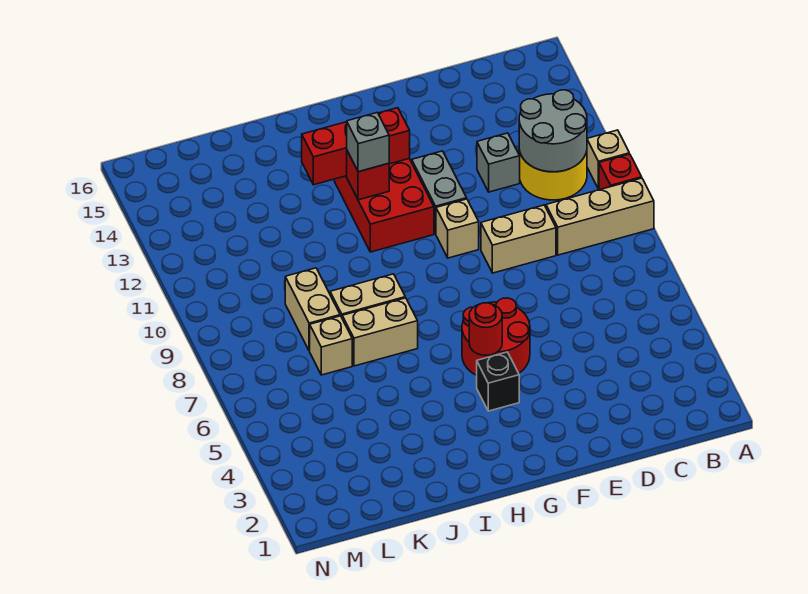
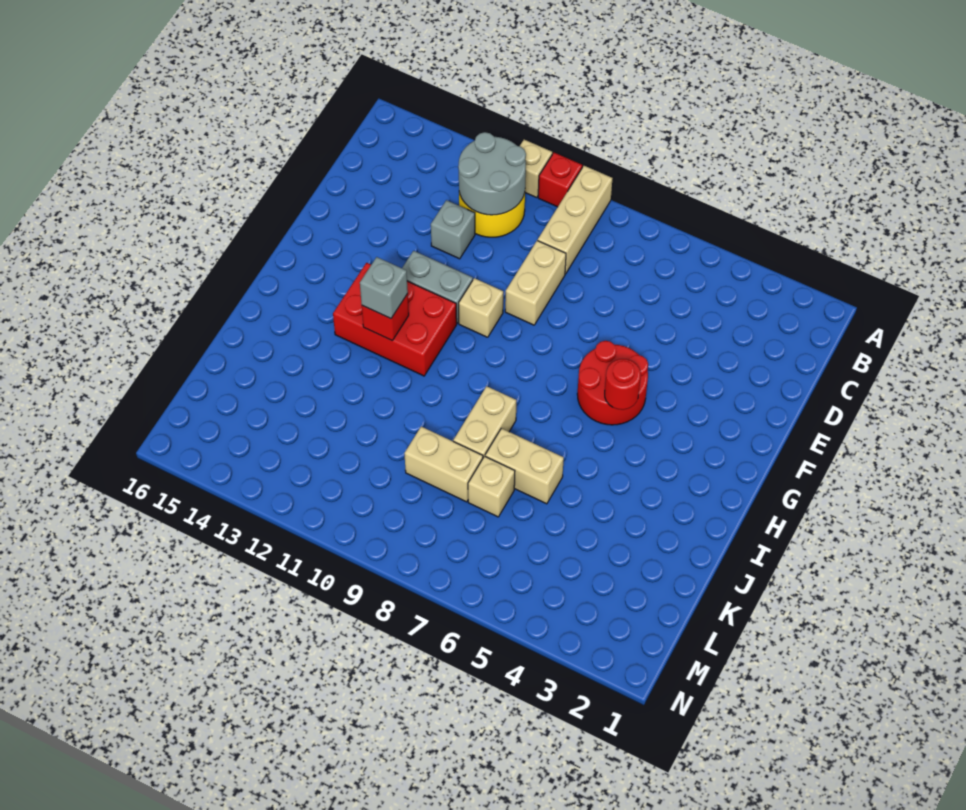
black brick G4 level 1 -> none
red brick G13:I13 level 2 -> none
tan brick I7:J7 level 1 -> tan brick J6:J7 level 1

